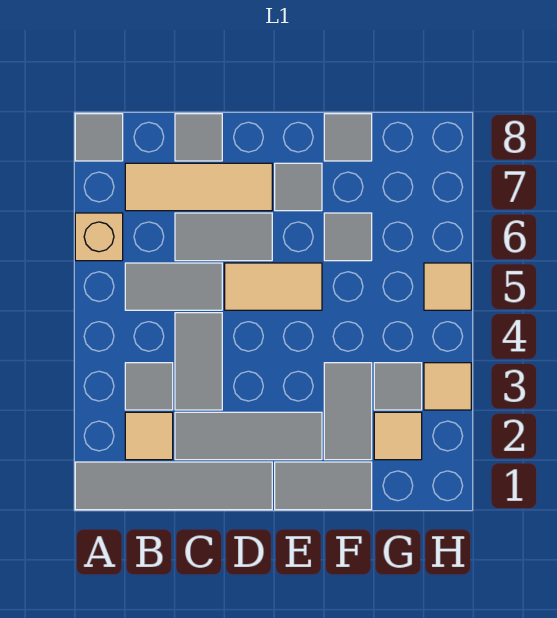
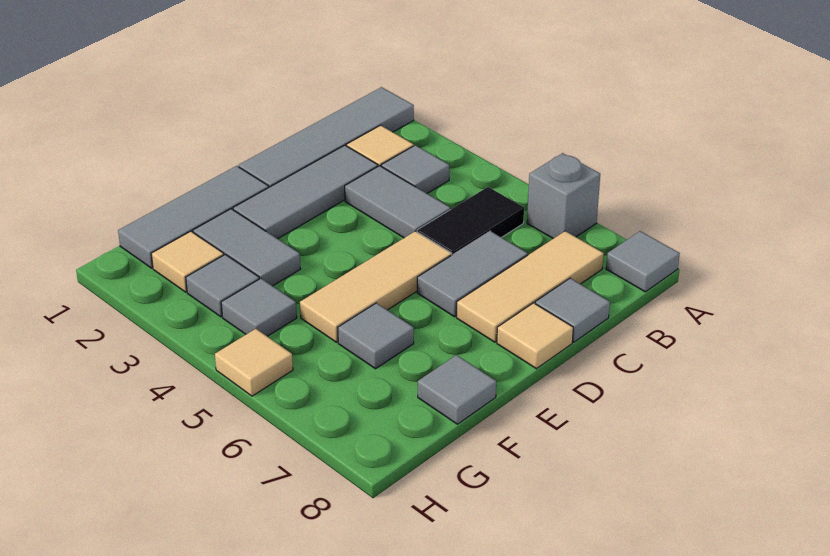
tan brick A6 level 1 -> grey brick A6 level 1
grey tile B5:C5 level 1 -> black tile B5:C5 level 1
tan tile D5:E5 level 1 -> tan tile D5:F5 level 1
grey tile E1:F1 level 1 -> grey tile E1:G1 level 1
grey tile E7 level 1 -> grey tile G4 level 1
tan tile H3 level 1 -> tan tile D8 level 1

